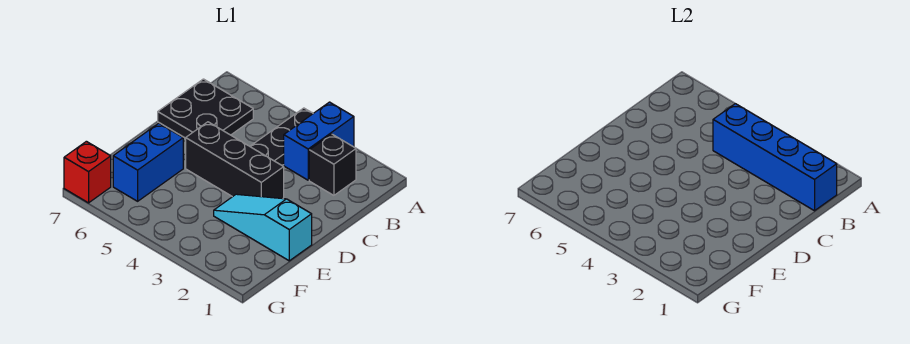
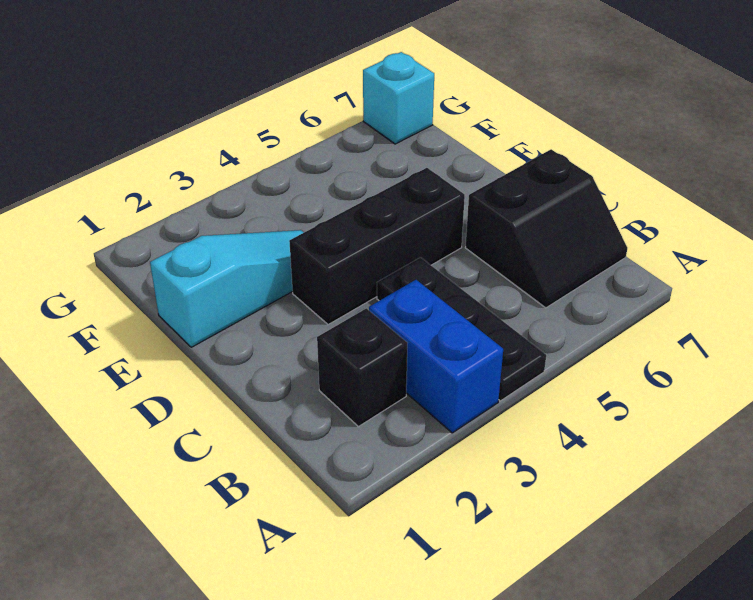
blue brick B1:B4 level 2 -> none
black plate B6:C7 level 1 -> black slope B6:C7 level 1 top C
blue brick E6:F6 level 1 -> none
red brick G7 level 1 -> cyan brick G7 level 1

